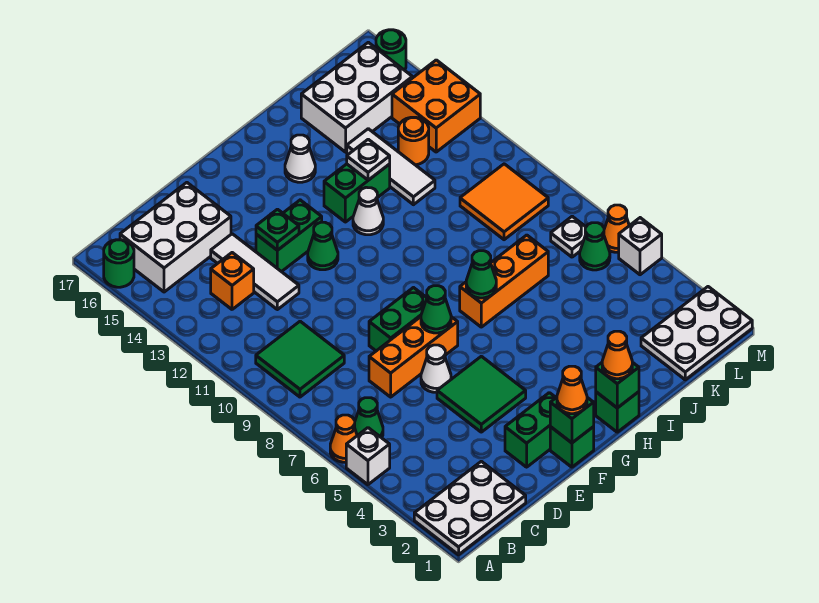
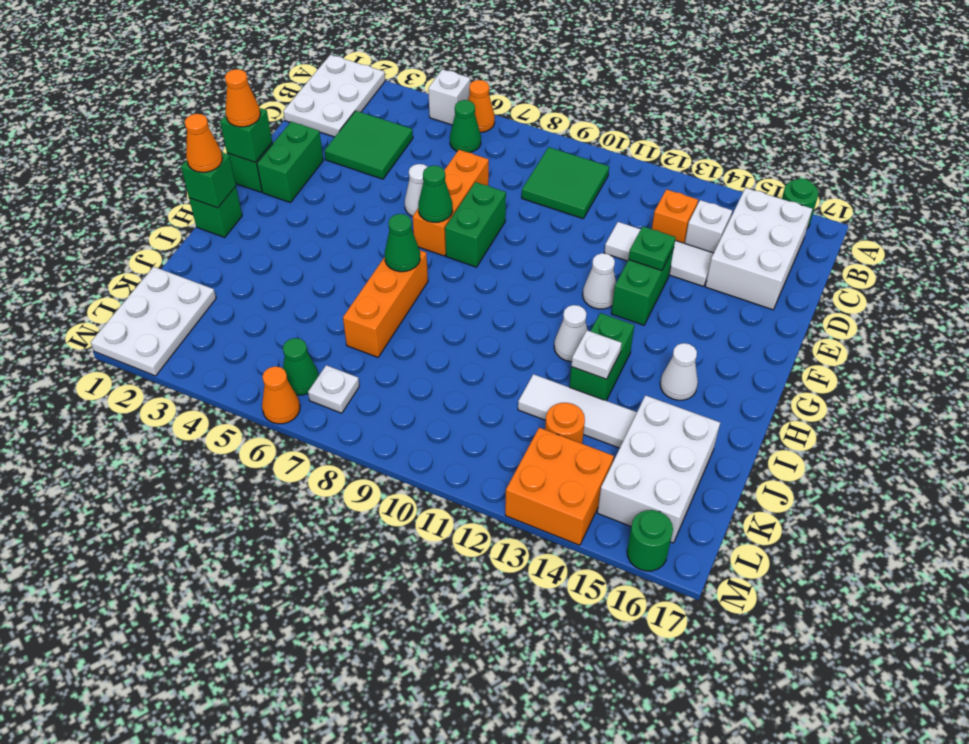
green tile E4:F5 level 1 -> green tile C3:D4 level 1
green cone F12 level 1 -> white cone F12 level 1
orange tile K9:L10 level 1 -> none
white brick M5 level 1 -> white brick C14 level 1

